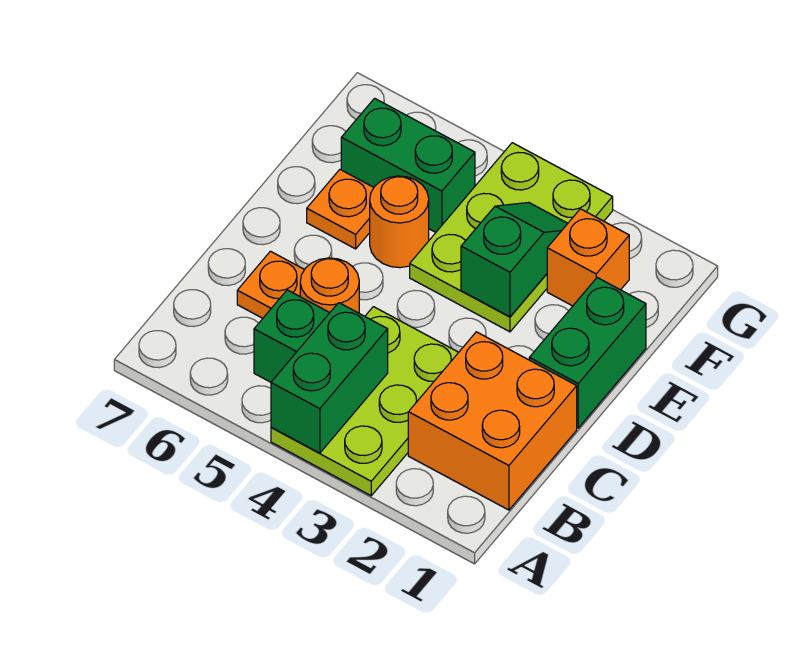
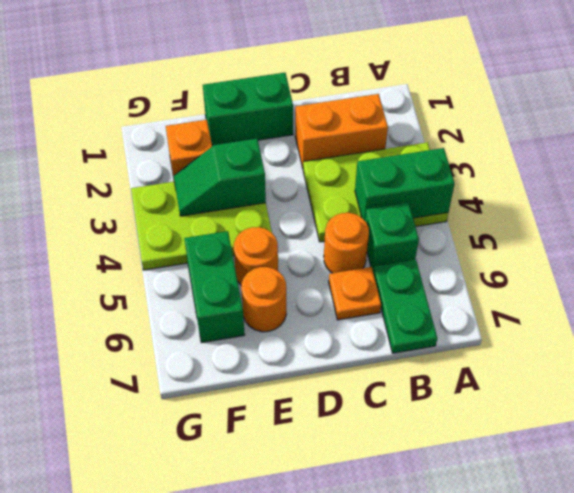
orange brick B1:C2 level 1 -> orange brick B2:C2 level 1
none -> green plate B6:B7 level 1
orange plate E6 level 1 -> orange round brick E6 level 1

